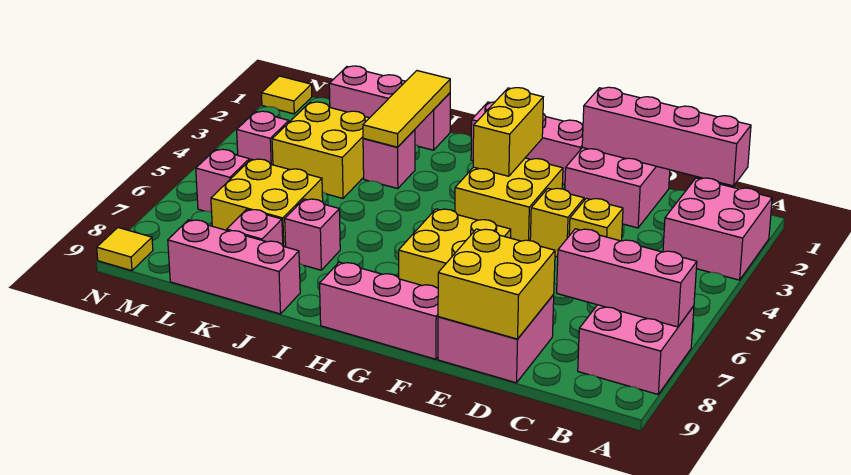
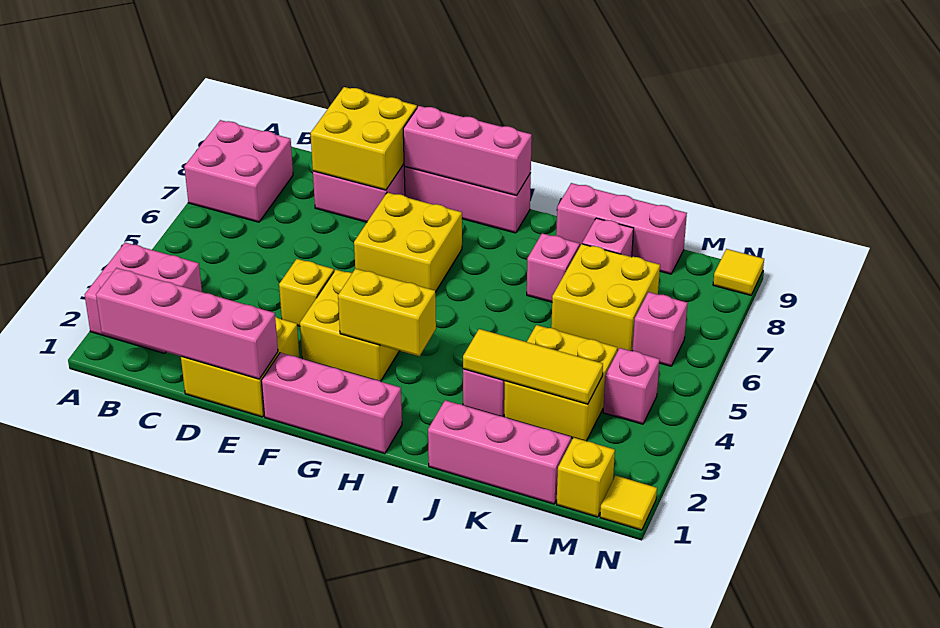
pink brick A7:C7 level 2 -> pink brick F9:H9 level 2
pink brick D1:E2 level 1 -> yellow brick D1:E2 level 1
yellow brick D4 level 1 -> yellow brick M1 level 1
yellow brick G2:G3 level 2 -> yellow brick G3:H3 level 2
yellow tile J1:J3 level 2 -> yellow tile J3:L3 level 2

